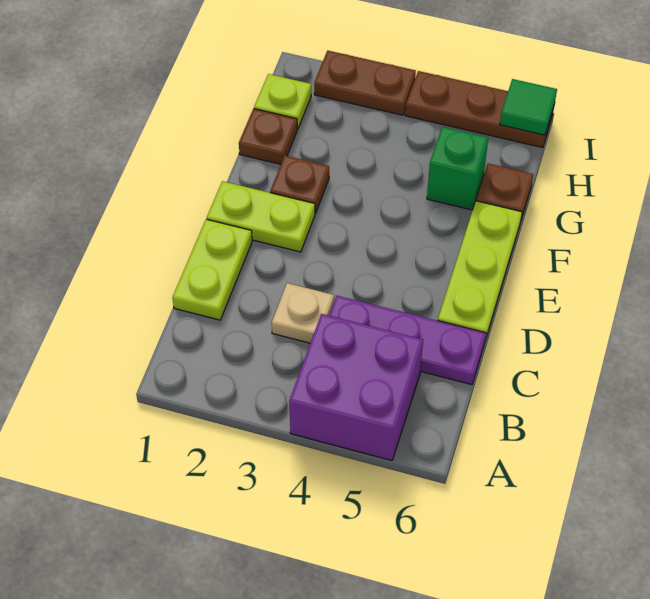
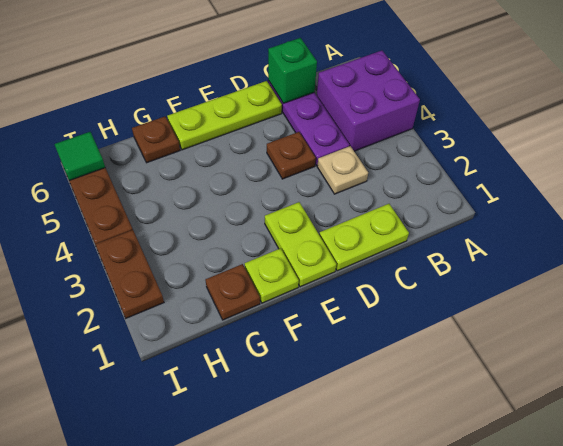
brown plate F2 level 1 -> brown plate D4 level 1
green brick G5 level 1 -> green brick C6 level 2
lime plate H1 level 1 -> lime plate F1 level 1

